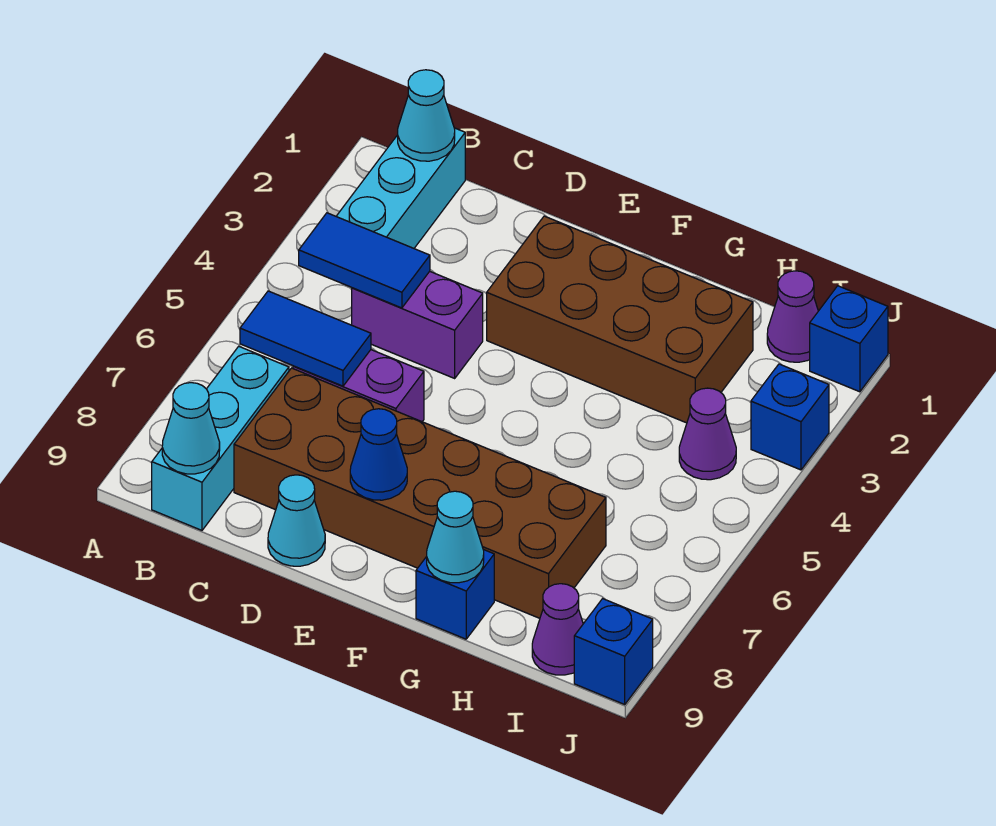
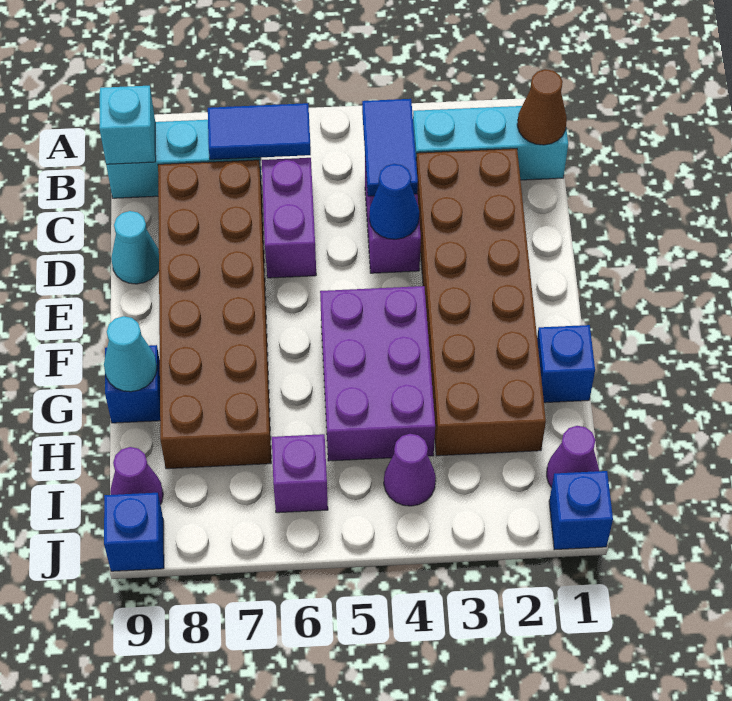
cyan cone B1 level 2 -> brown cone B1 level 2
blue tile B6:C6 level 2 -> blue tile B6:B7 level 2
cyan cone B9 level 2 -> cyan brick B9 level 2
brown brick E2:H3 level 1 -> brown brick C2:H3 level 1
blue cone E8 level 2 -> blue cone D4 level 2
none -> purple brick F4:H5 level 1
none -> purple brick I6 level 1
blue brick J3 level 1 -> blue brick G1 level 1

